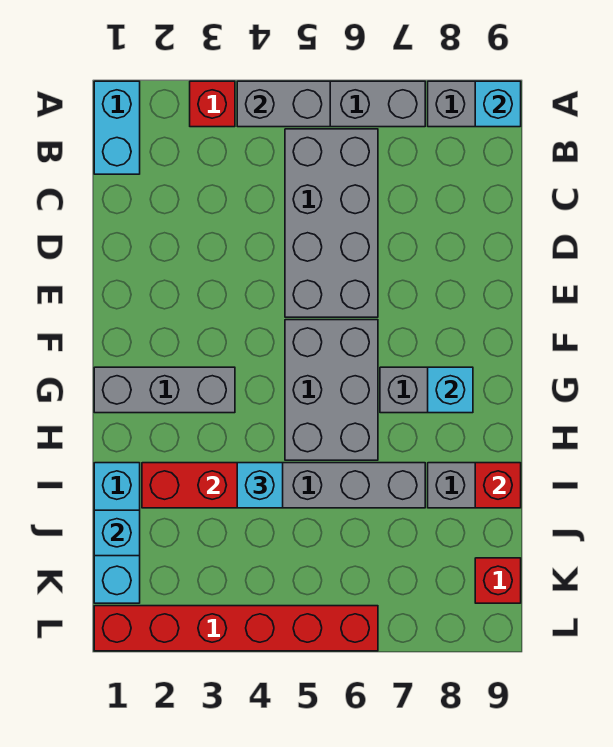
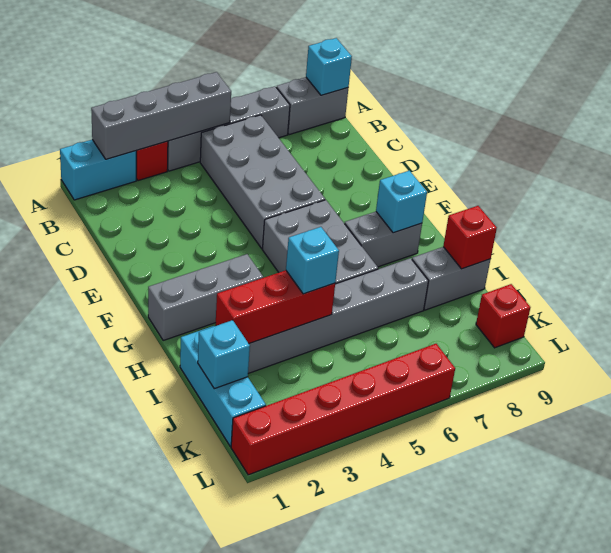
cyan brick A1:B1 level 1 -> cyan brick A1:A2 level 1
grey brick A4:A5 level 2 -> grey brick A2:A5 level 2

